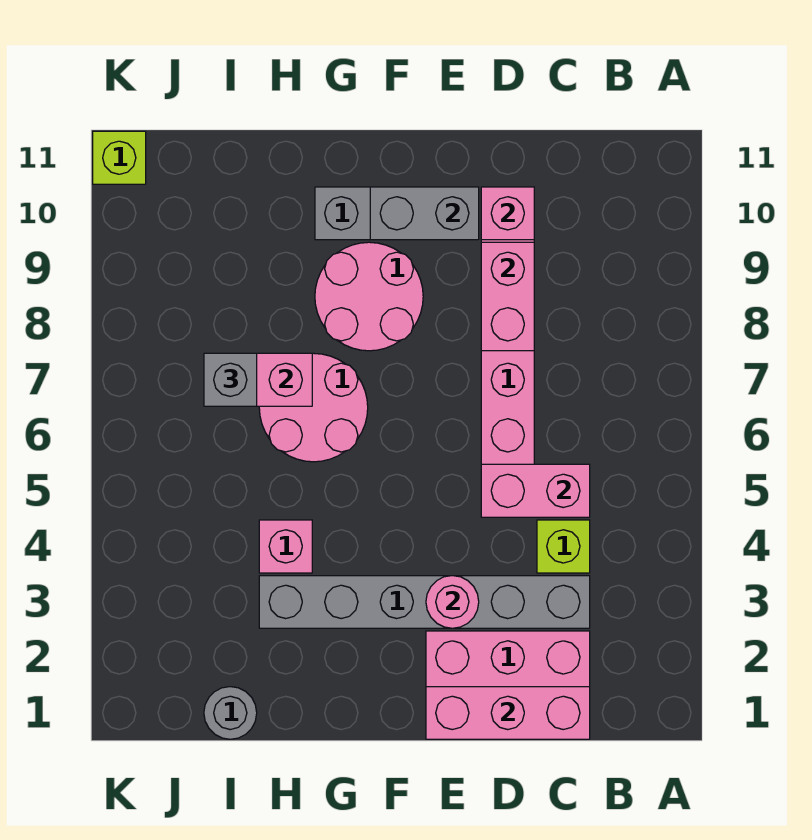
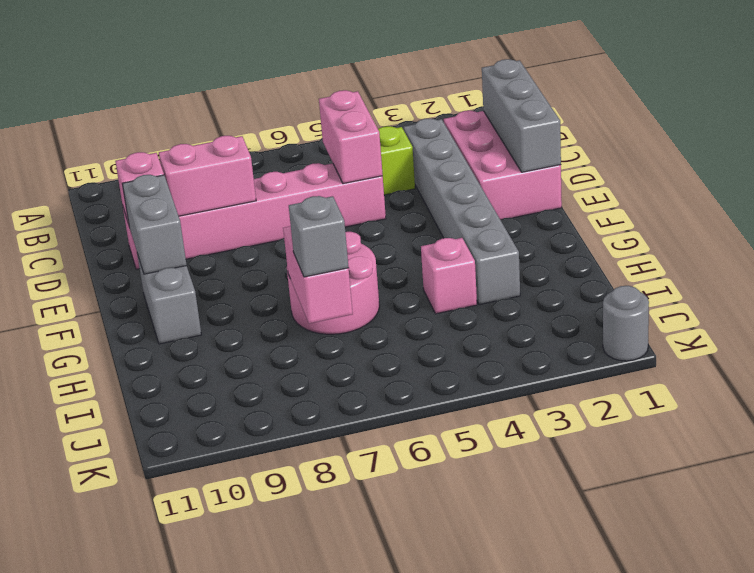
pink brick C1:E1 level 2 -> grey brick C1:E1 level 2
pink round brick E3 level 2 -> none
pink round brick F8:G9 level 1 -> none
grey round brick I1 level 1 -> grey round brick K1 level 1
lime brick K11 level 1 -> none

